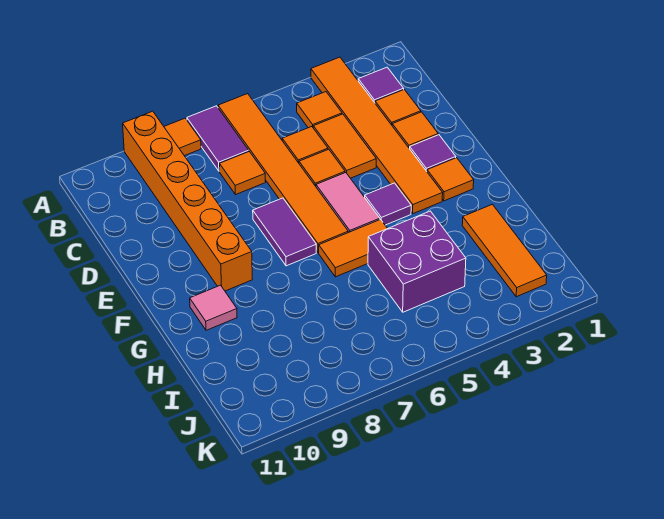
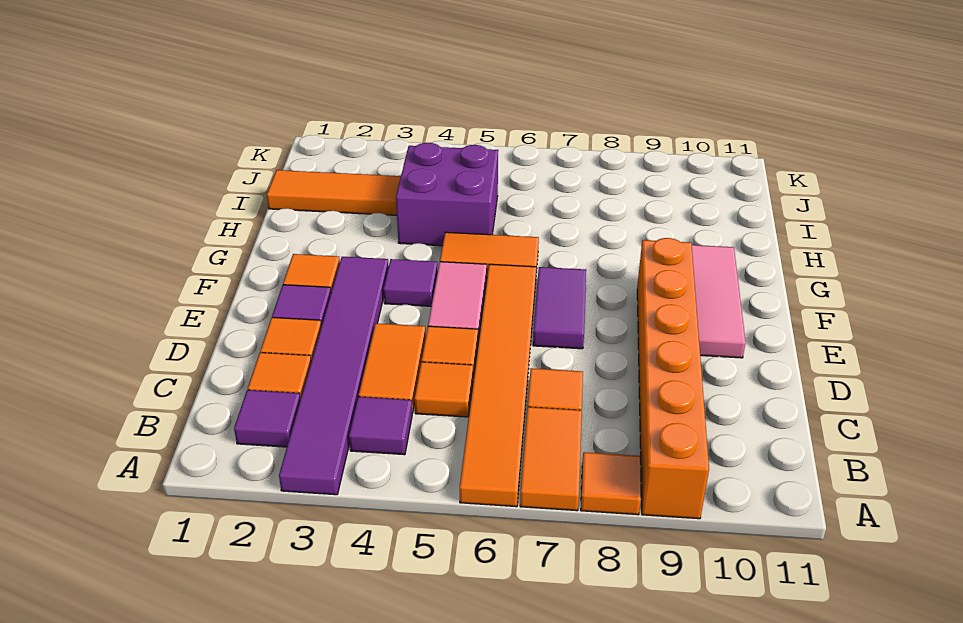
orange tile A3:F3 level 1 -> purple tile A3:F3 level 1
purple tile A7:B7 level 1 -> orange tile A7:B7 level 1
orange tile B4 level 1 -> purple tile B4 level 1
pink tile G10 level 1 -> pink tile E10:G10 level 1
orange tile H2:J2 level 1 -> orange tile I1:I3 level 1

